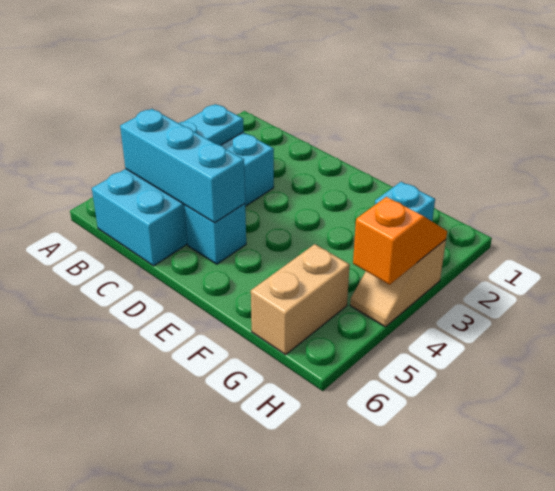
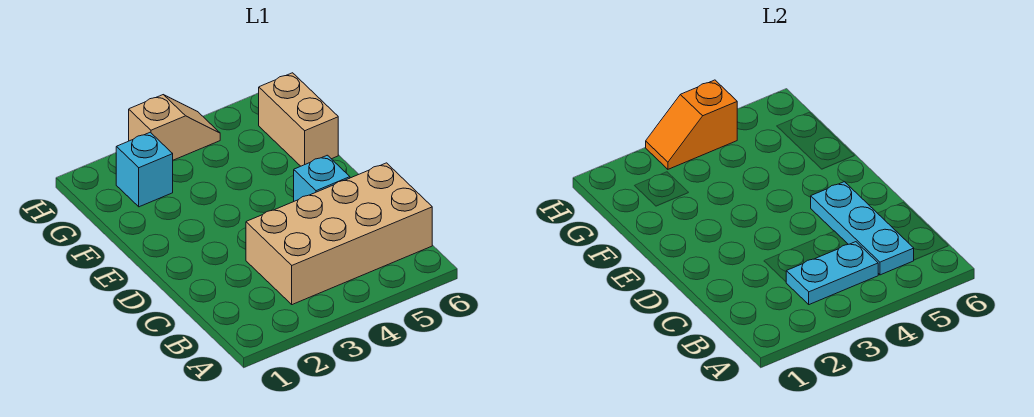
cyan brick B3:C6 level 1 -> tan brick B3:C6 level 1
cyan brick B5:D5 level 2 -> cyan plate B5:D5 level 2
tan brick G5:G6 level 1 -> tan brick F6:G6 level 1

